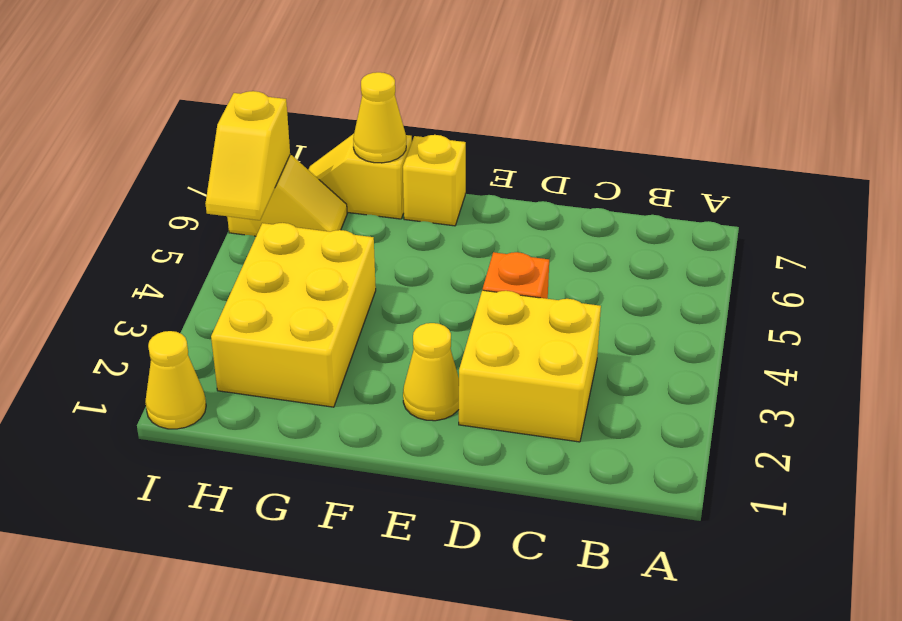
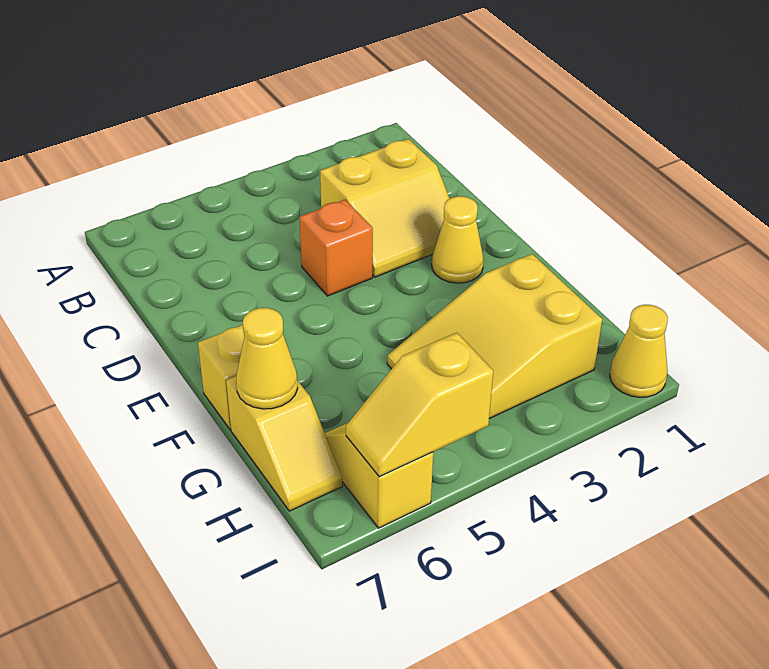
yellow brick C2:D3 level 1 -> yellow slope C2:D3 level 1 top C
yellow brick G2:H4 level 1 -> yellow slope G2:H4 level 1 top 2
yellow slope I5:I6 level 2 top 6 -> yellow slope I5:I6 level 2 top 5

